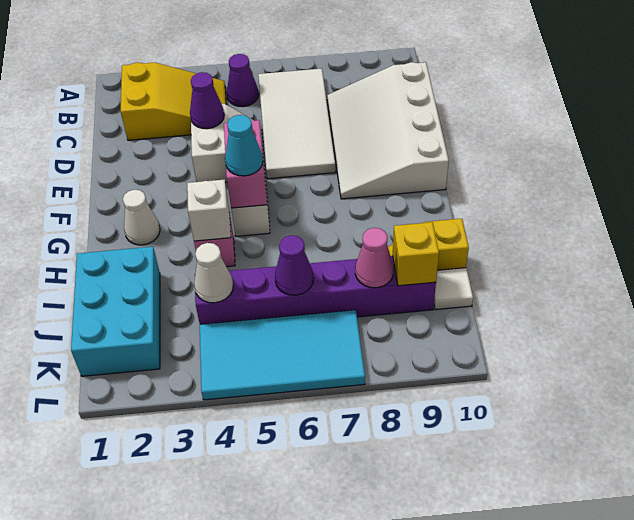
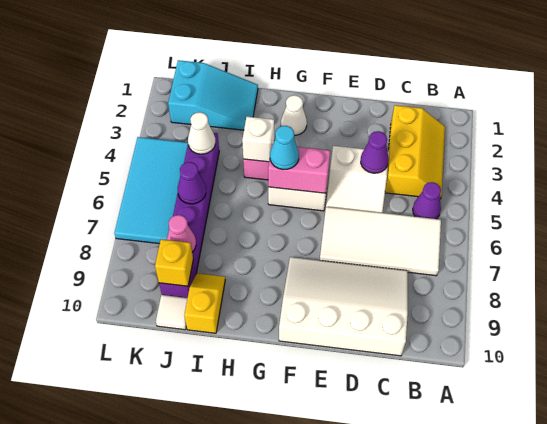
yellow slope B2:C4 level 1 top 2 -> yellow slope B2:C4 level 1 top C
cyan brick I1:K2 level 1 -> cyan slope I1:K2 level 1 top K

